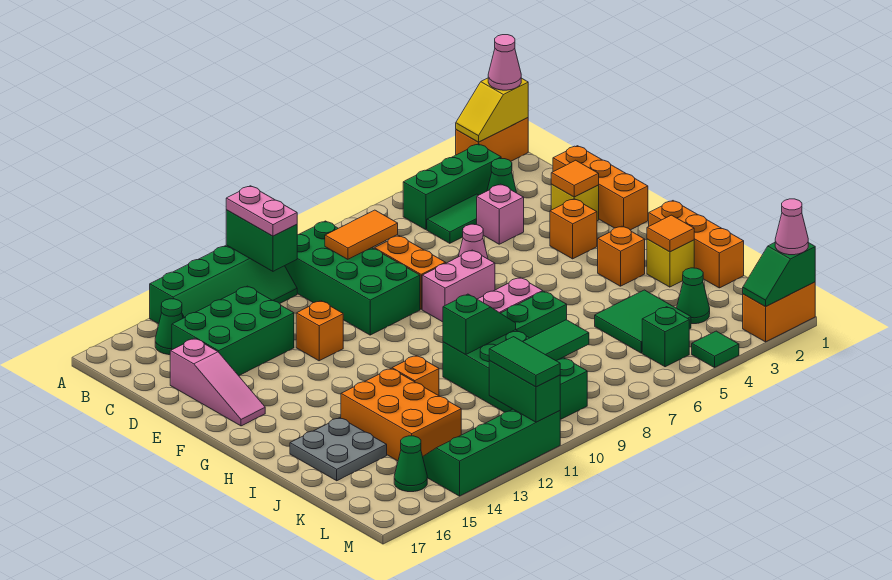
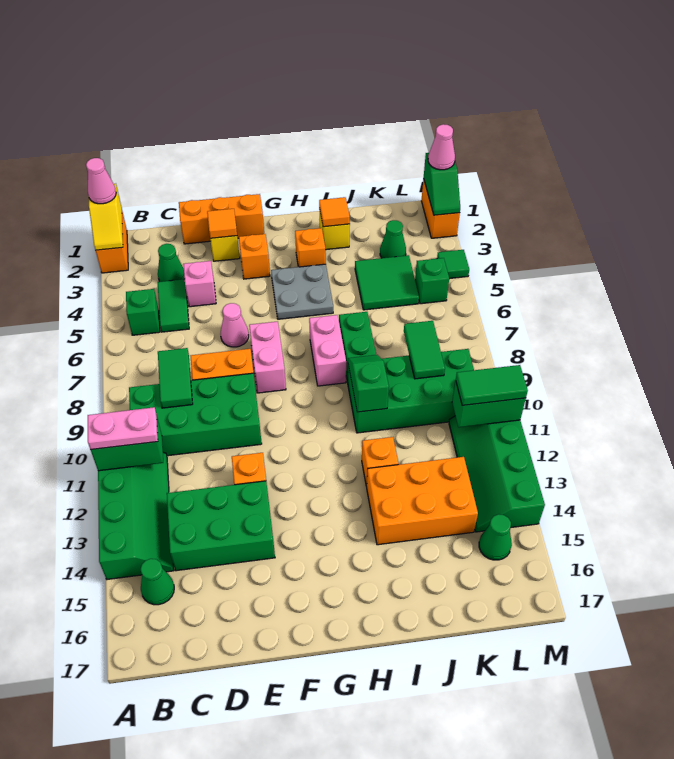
green brick B3:B5 level 1 -> green brick B5 level 1
orange tile C8:C9 level 2 -> green tile C8:C9 level 2
green brick C13:D15 level 1 -> green brick C13:E14 level 1
pink slope D16:F16 level 1 top D -> none
orange brick H1:J1 level 1 -> none
grey plate I15:J16 level 1 -> grey plate G4:H5 level 1

